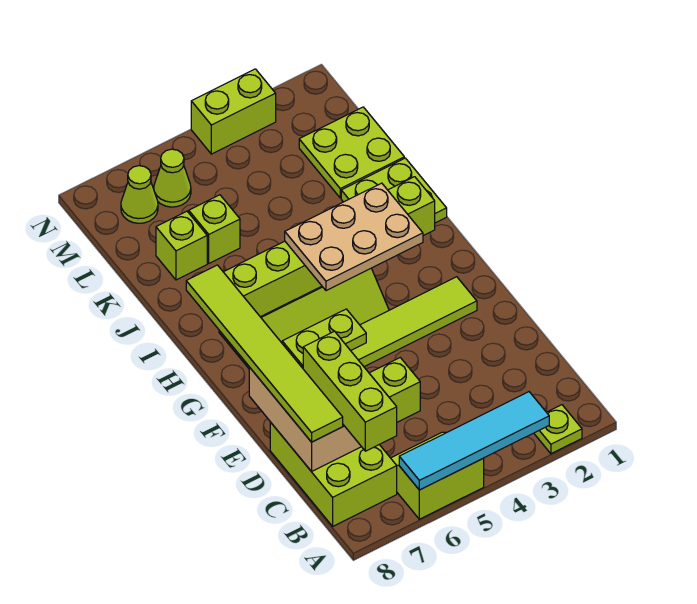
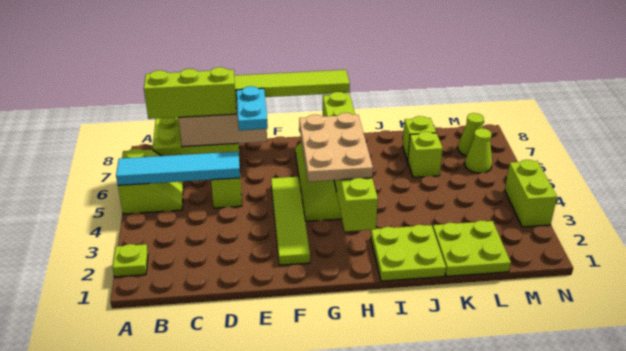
cyan tile A3:A6 level 2 -> cyan tile A5:D5 level 2
lime plate E6:E7 level 3 -> cyan plate E6:E7 level 3

